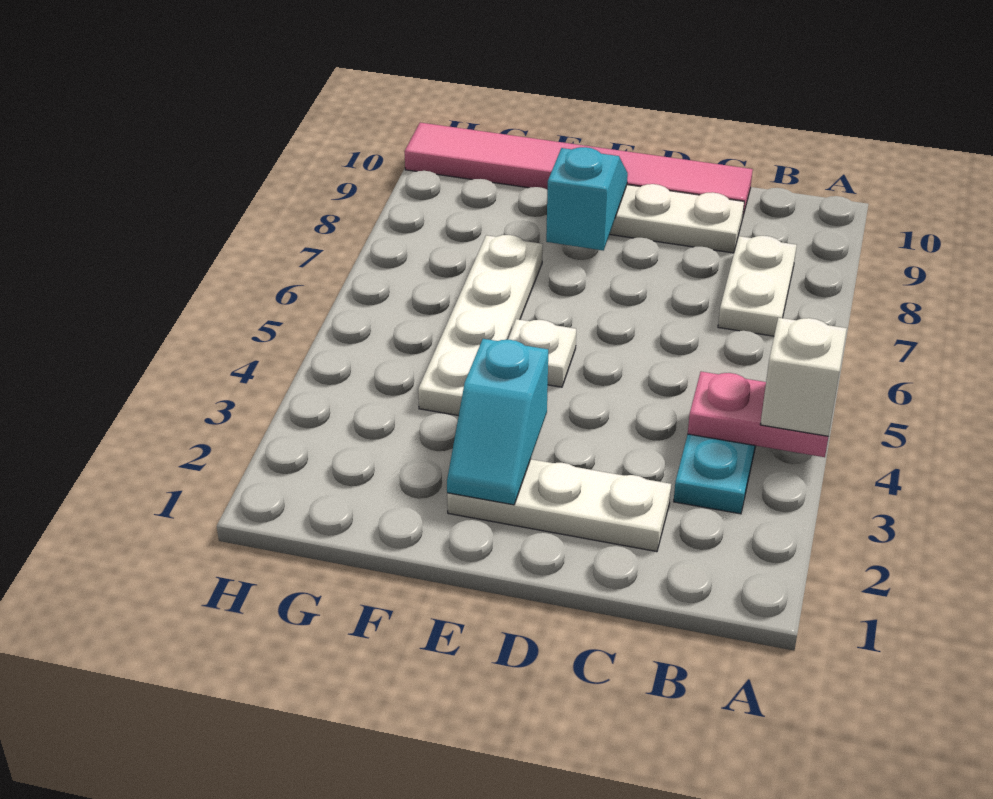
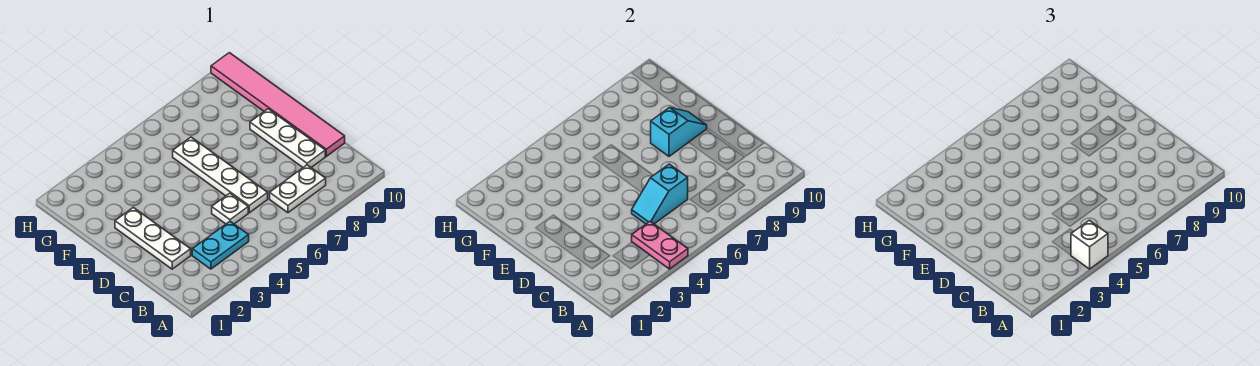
cyan slope E2:E3 level 2 top 3 -> cyan slope C5:C6 level 2 top 6
white plate E5 level 1 -> white plate C5 level 1
white plate F4:F7 level 1 -> white plate C6:F6 level 1

